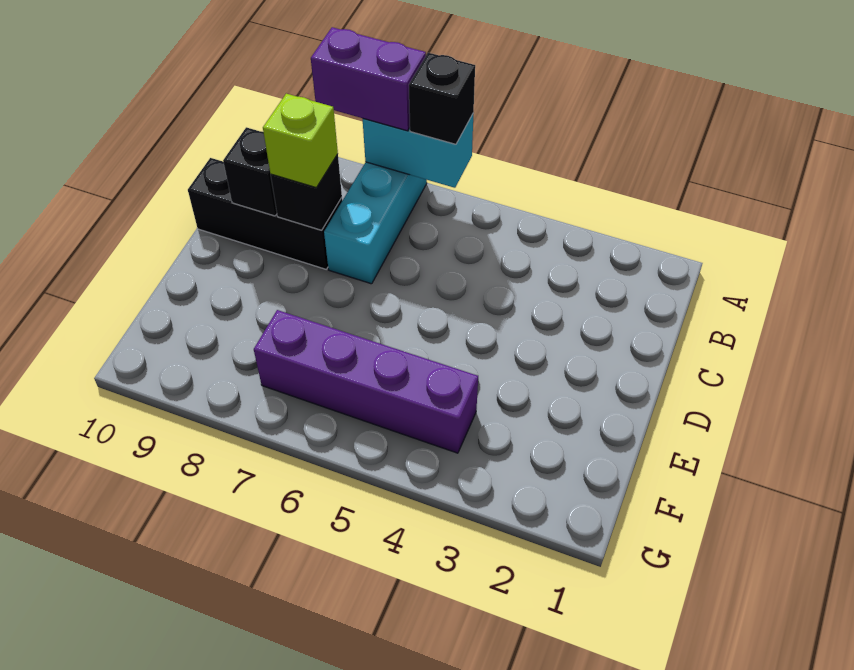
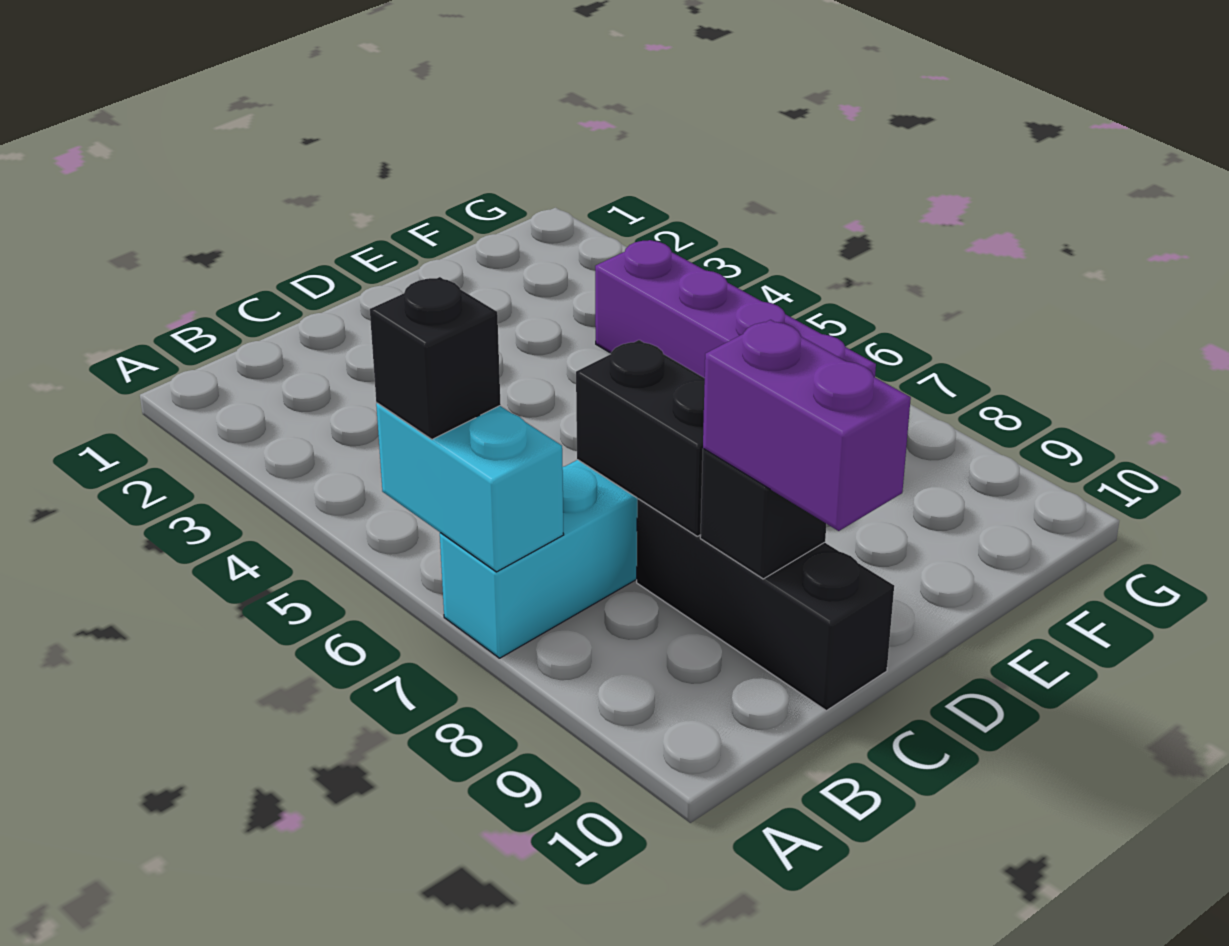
purple brick A7:A8 level 3 -> purple brick C9:C10 level 3
black brick C8 level 2 -> black brick C7:C8 level 2
lime brick C8 level 3 -> none

